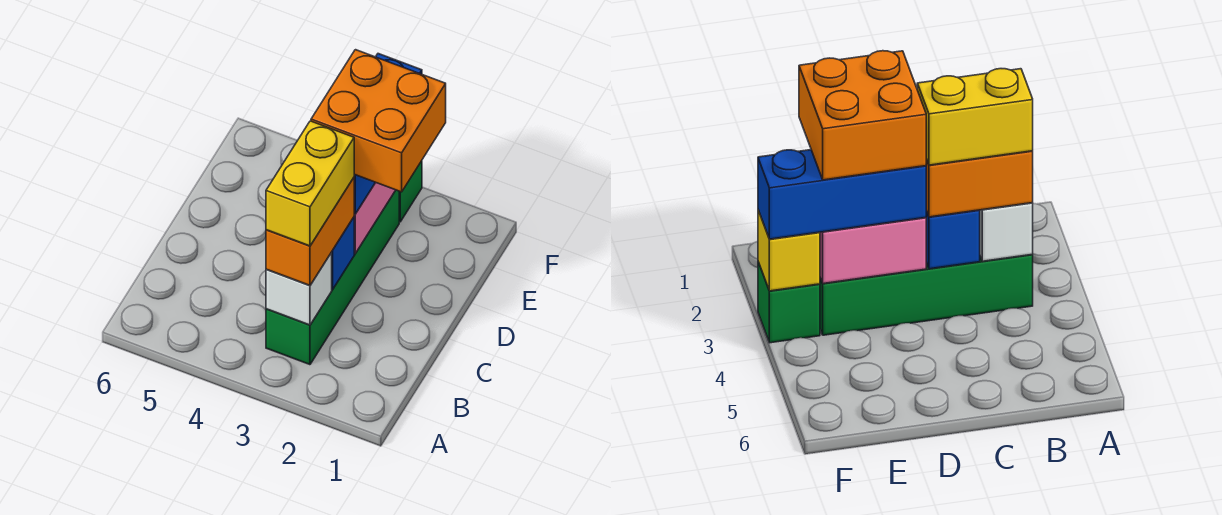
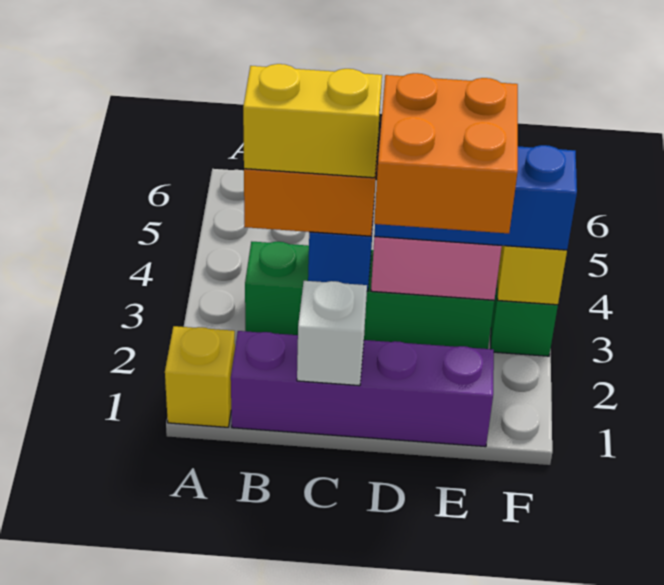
none -> yellow brick A1 level 1
none -> purple brick B1:E1 level 1
white brick B3 level 2 -> white brick C1 level 2

